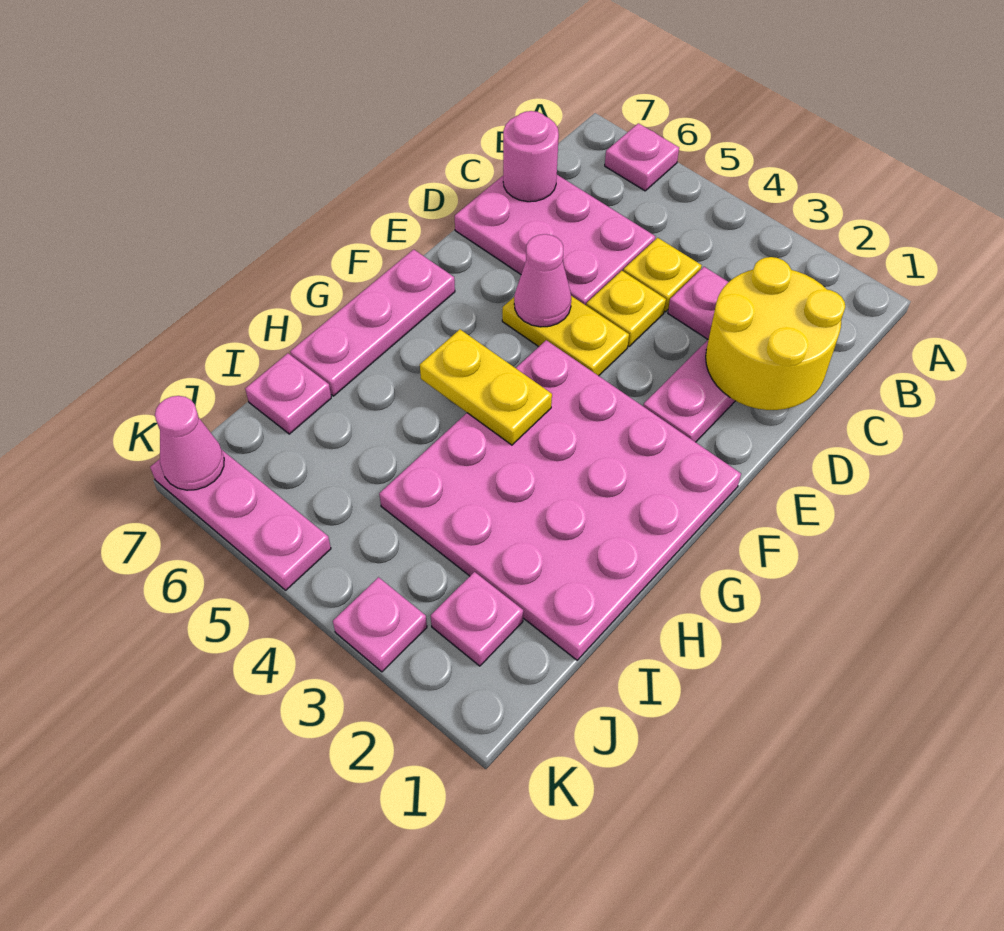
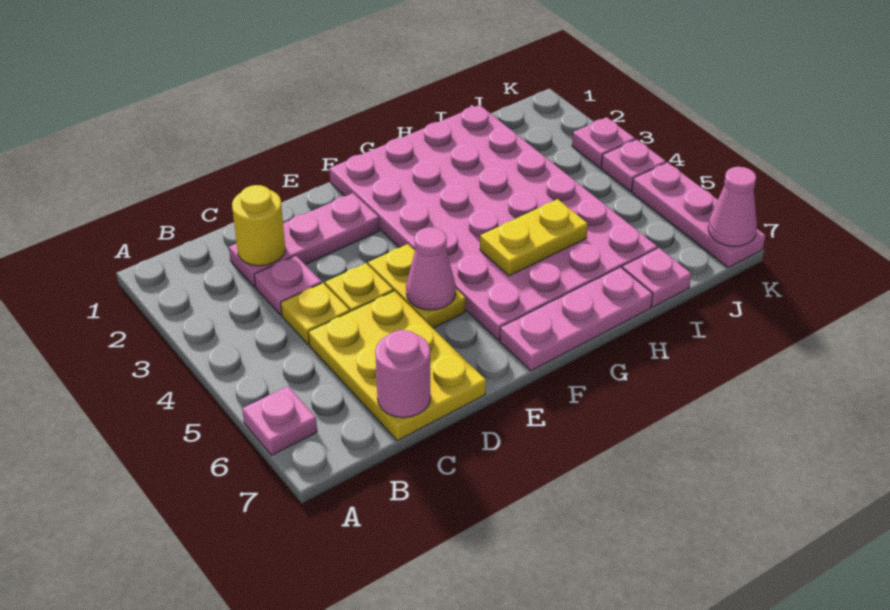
yellow round brick C1:D2 level 2 -> yellow round brick C2 level 2
pink plate C5:D7 level 1 -> yellow plate C5:D7 level 1
pink plate F1:I4 level 1 -> pink plate F1:I6 level 1
yellow plate G4:G5 level 2 -> yellow plate G5:H5 level 2
pink plate J2 level 1 -> pink plate K4 level 1

